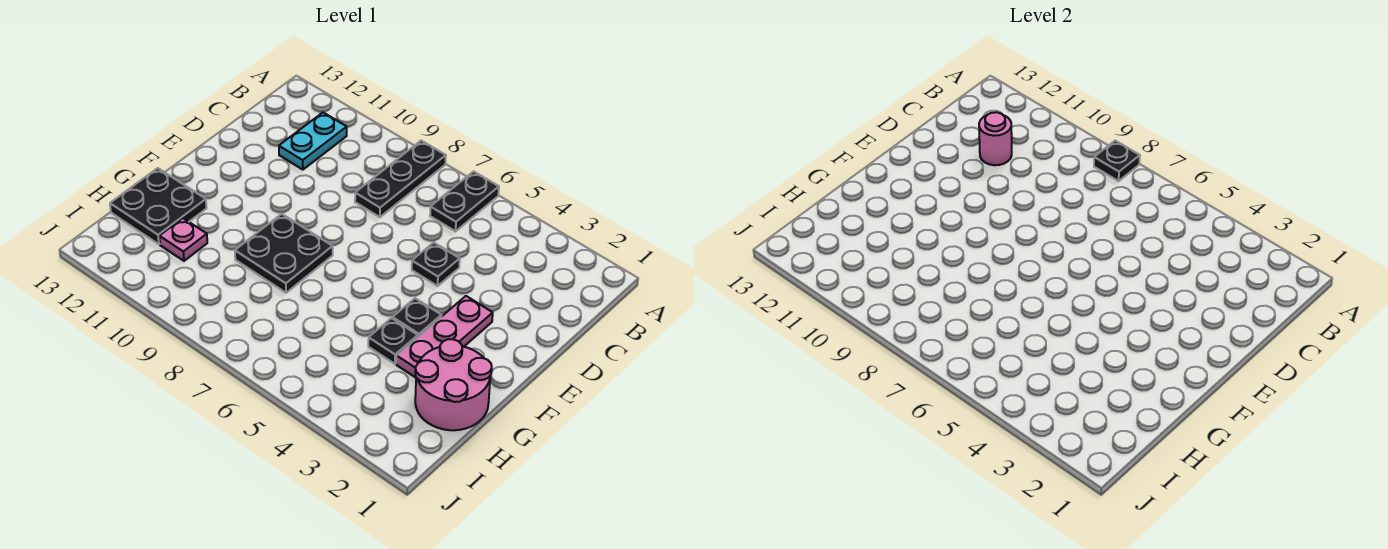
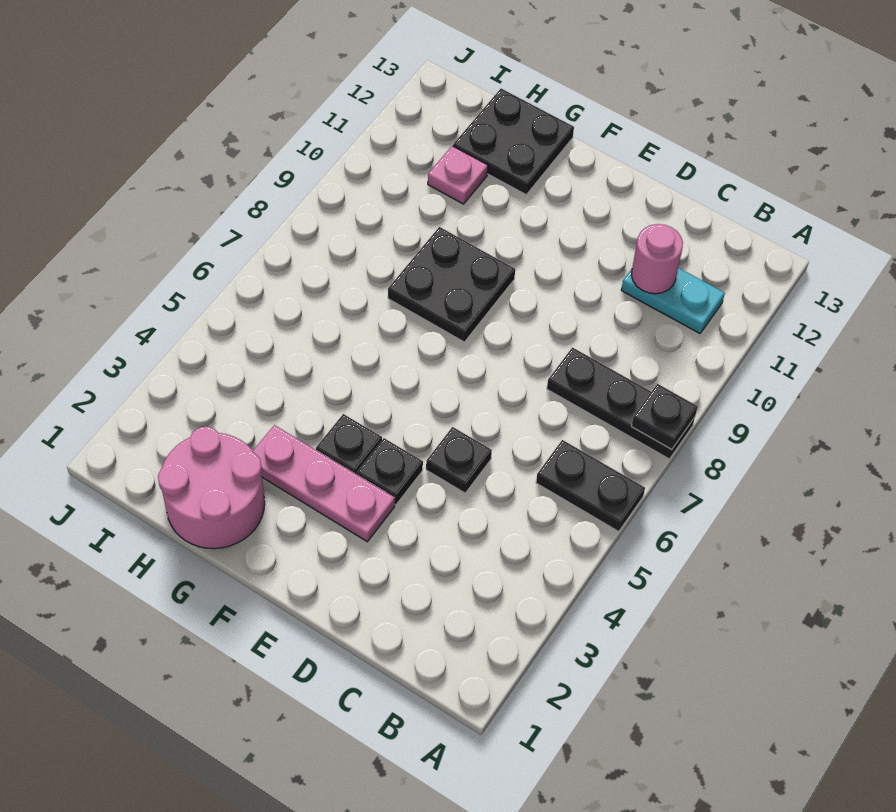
black plate G4 level 1 -> black plate E4 level 1

